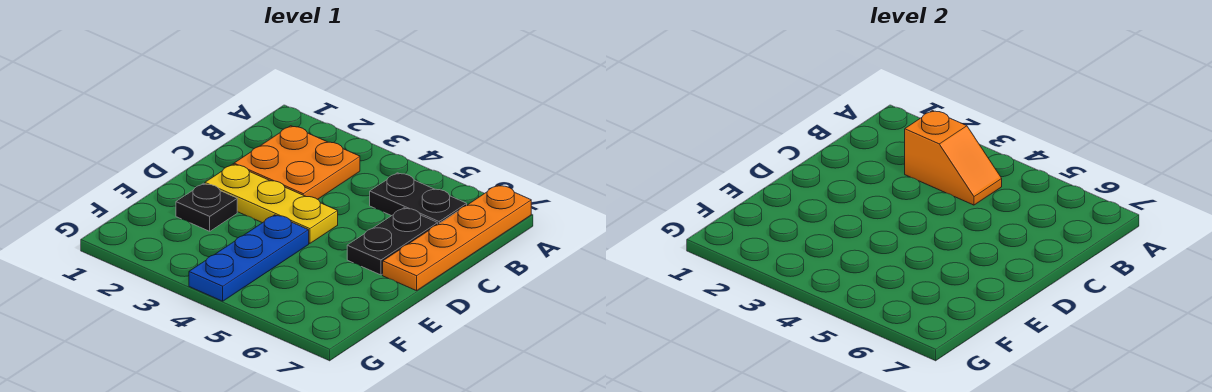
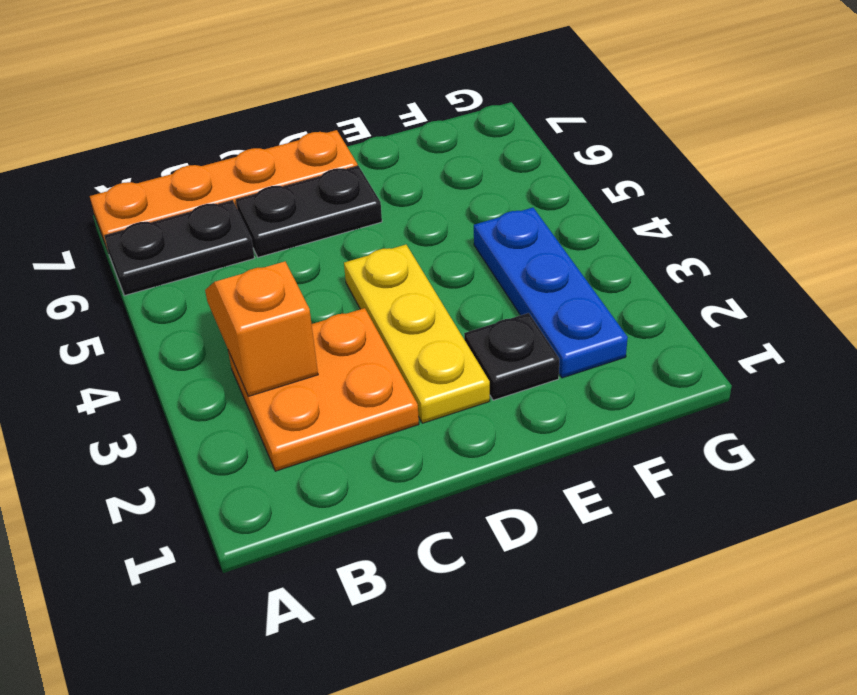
black plate B5:B6 level 1 -> black plate A6:B6 level 1
blue plate E4:G4 level 1 -> blue plate F2:F4 level 1

